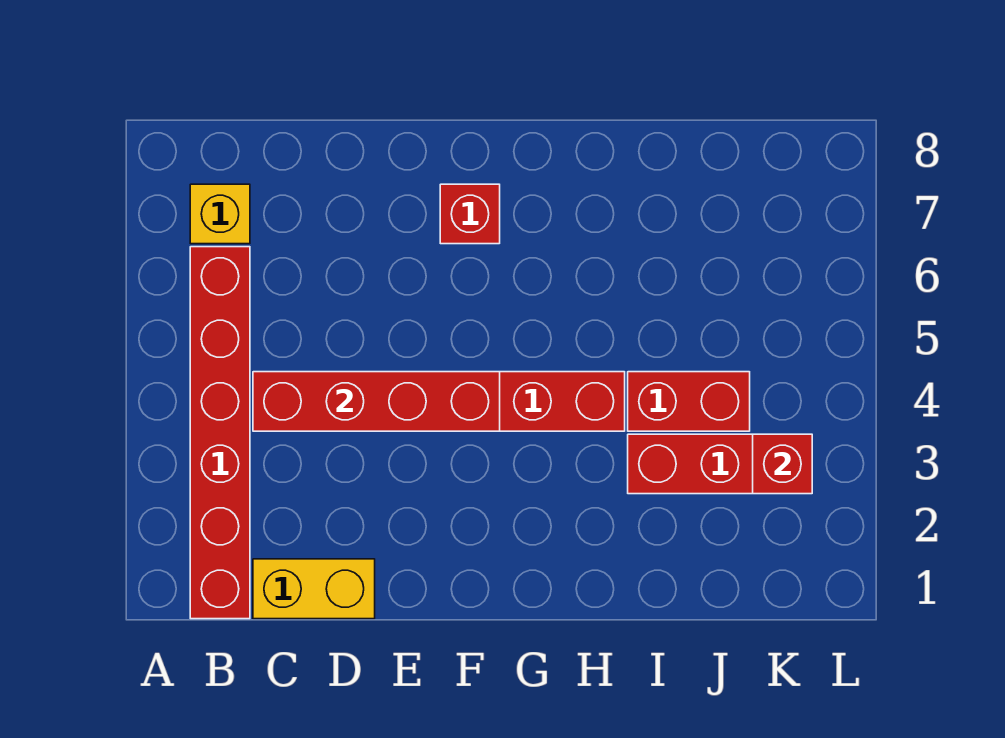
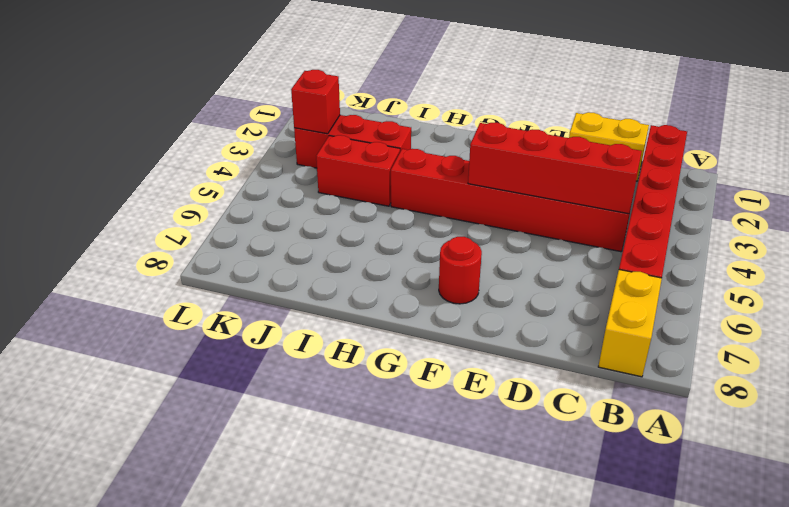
yellow brick B7 level 1 -> yellow brick B7:B8 level 1
red brick F7 level 1 -> red round brick F7 level 1

